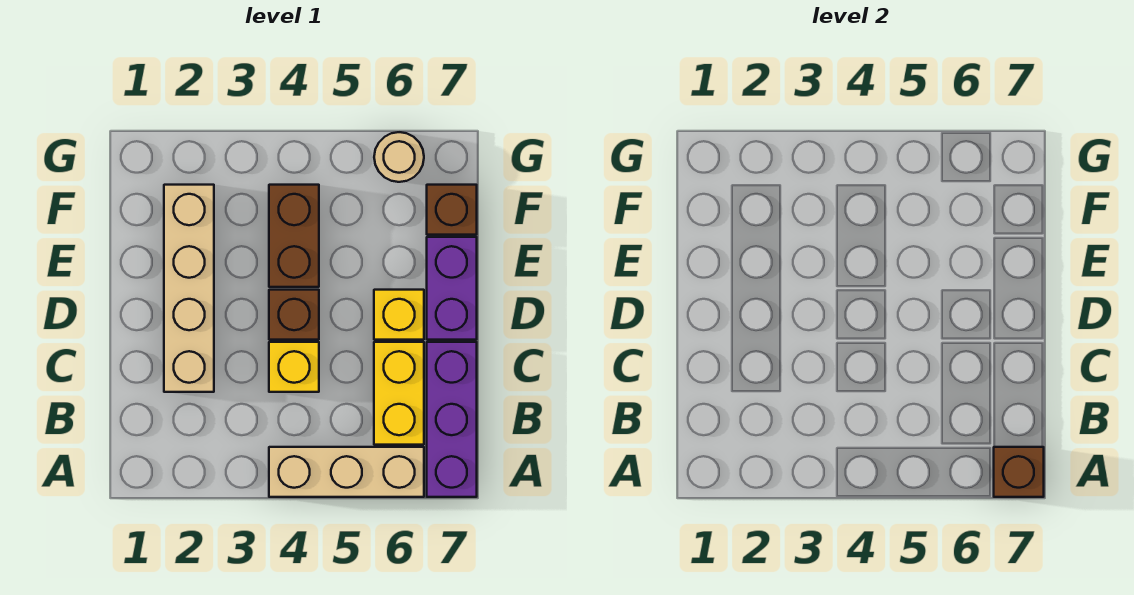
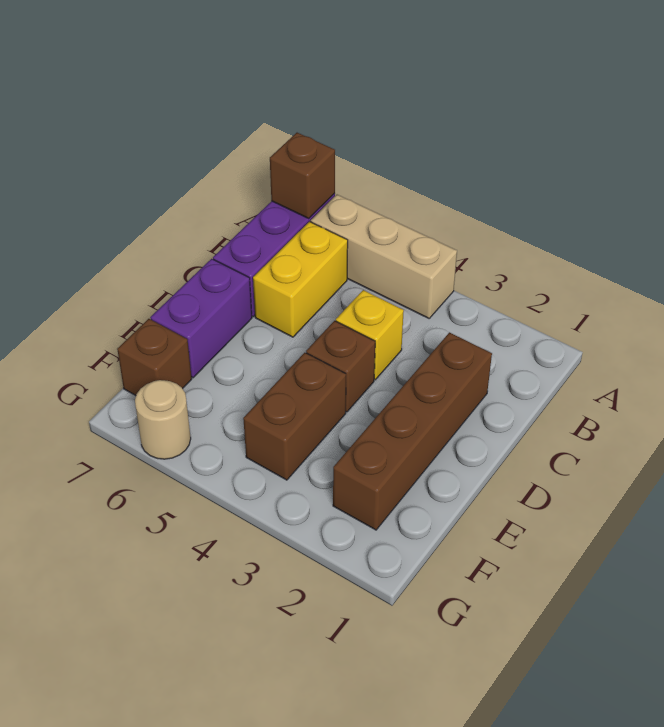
tan brick C2:F2 level 1 -> brown brick C2:F2 level 1
yellow brick D6 level 1 -> none

